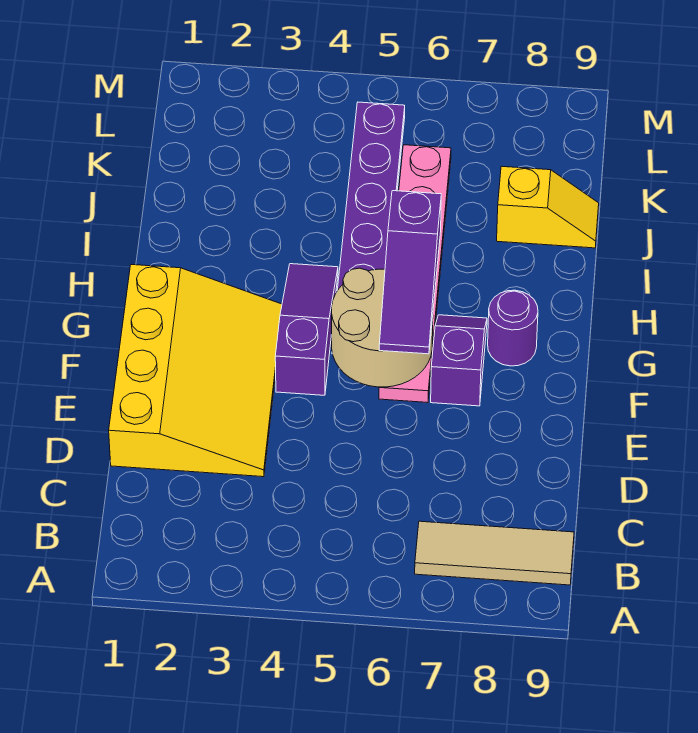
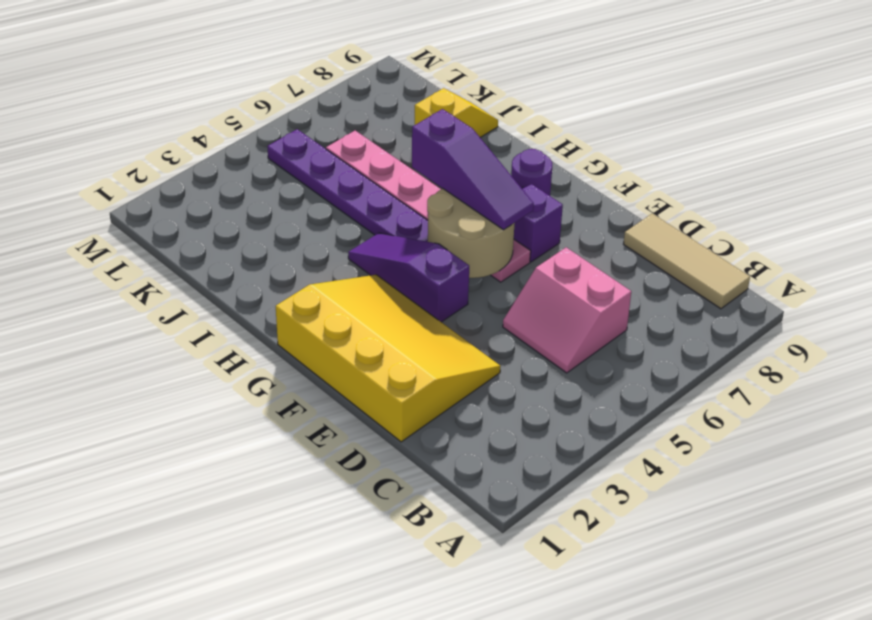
tan tile B7:B9 level 1 -> tan tile B9:D9 level 1
none -> pink slope C5:D6 level 1 top 6

